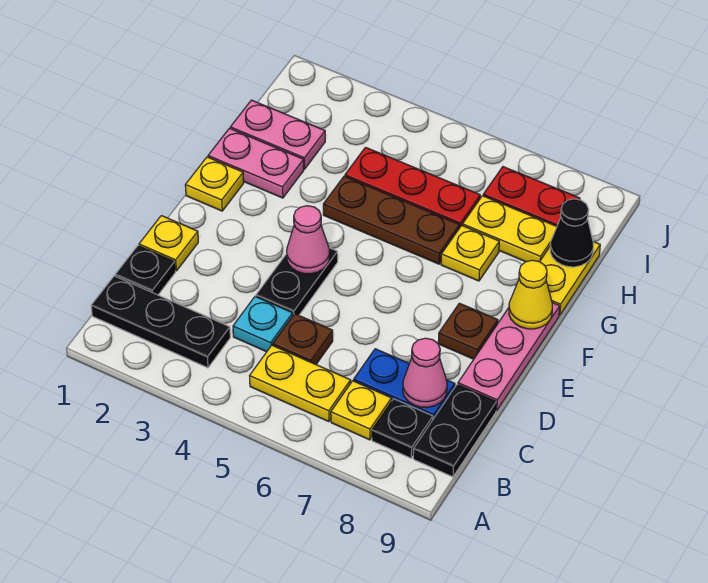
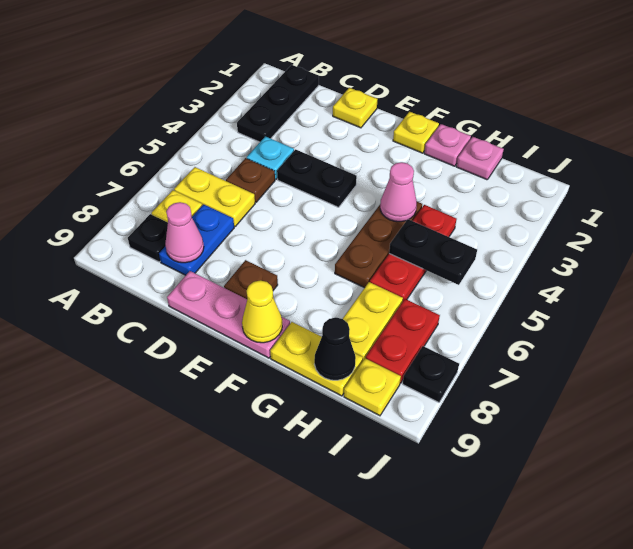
yellow plate B5:B6 level 1 -> yellow plate B6:C6 level 1
black plate B9:C9 level 1 -> black plate H5:I5 level 2
black plate C1 level 1 -> black plate J8 level 1
pink cone E4 level 2 -> pink cone G4 level 2
pink plate G1:G2 level 1 -> pink plate G1 level 1
yellow plate G7 level 1 -> yellow plate I9 level 1
pink plate H1:H2 level 1 -> pink plate H1 level 1

